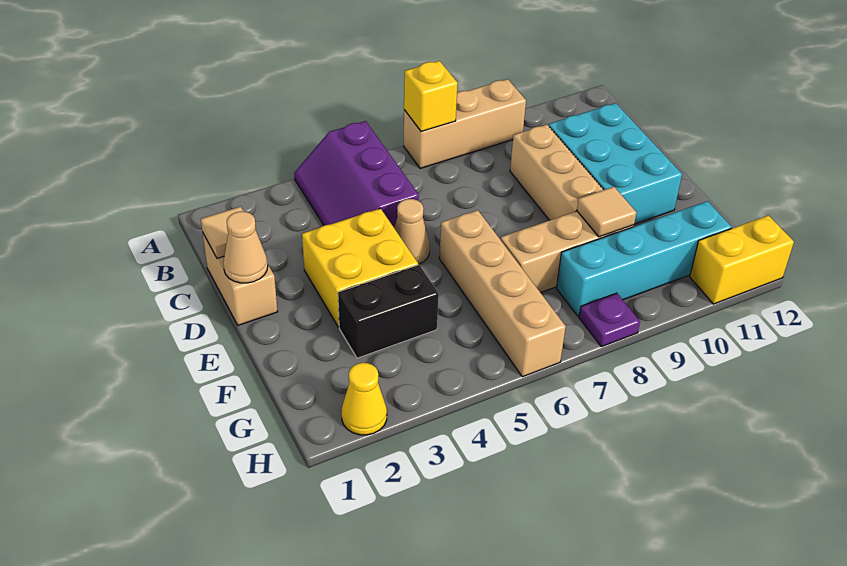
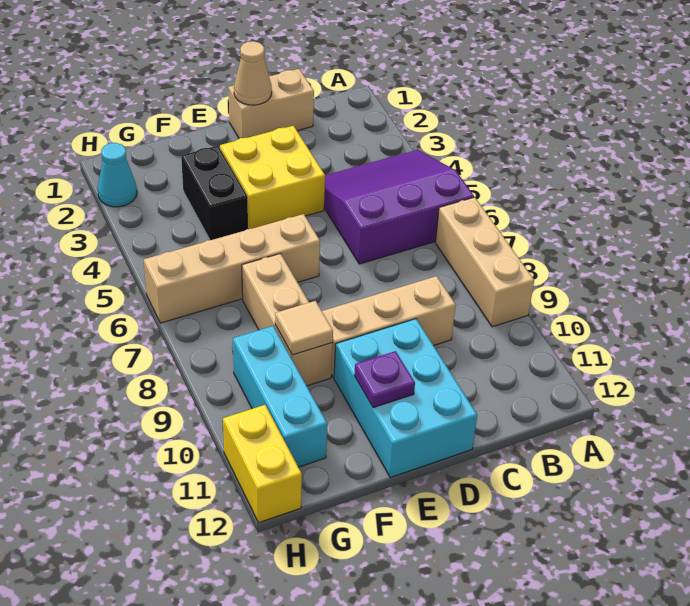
purple slope A4:C5 level 1 top 5 -> purple slope A4:C6 level 1 top 6
yellow brick A7 level 2 -> none
tan tile C1 level 2 -> none
cyan brick C10:E11 level 1 -> cyan brick D10:E12 level 1
tan cone D5 level 1 -> none
cyan brick G8:G11 level 1 -> cyan brick G9:G11 level 1
yellow cone H2 level 1 -> cyan cone H2 level 1
purple plate H8 level 1 -> purple plate E11 level 2

